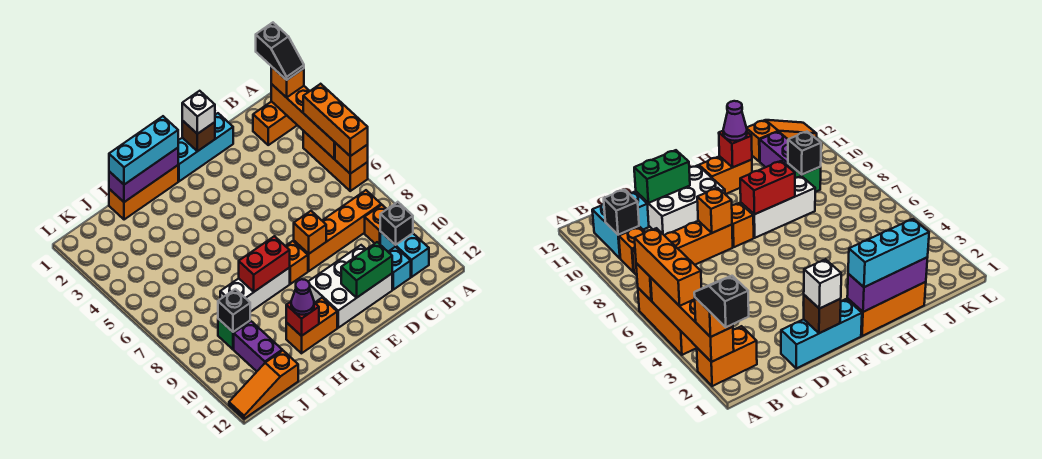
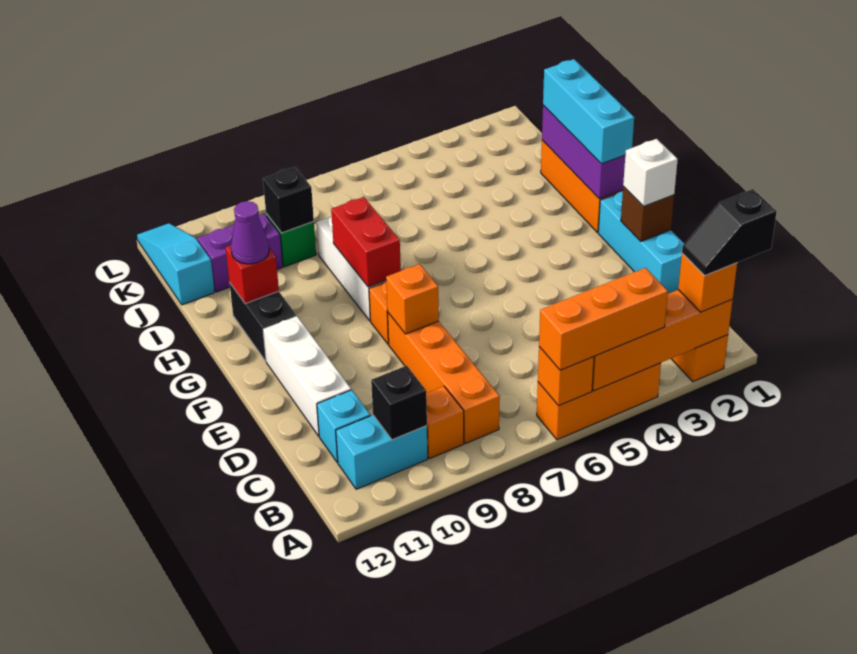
white brick D10:F11 level 1 -> white brick D11:F11 level 1
green brick D11:E11 level 2 -> none
orange brick G11:H11 level 1 -> black brick G11:H11 level 1
orange slope J12:L12 level 1 top J -> cyan slope J12:L12 level 1 top J

